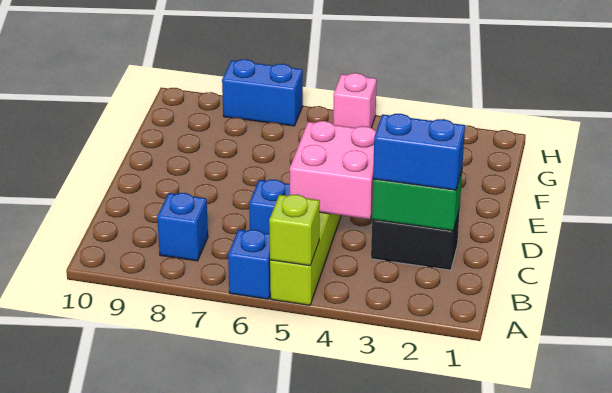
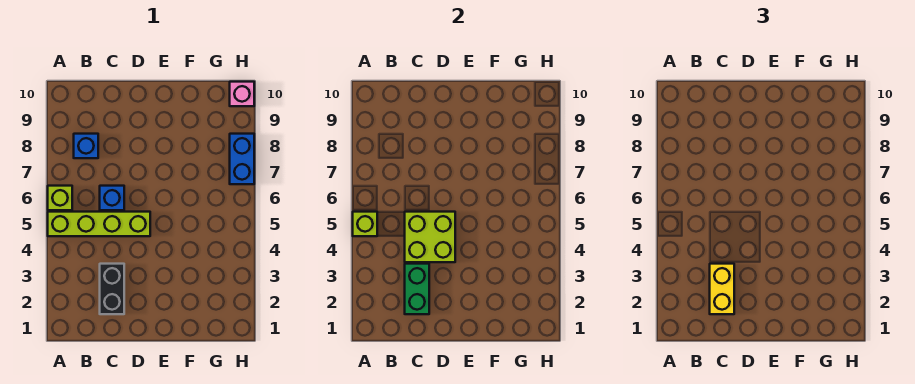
blue brick A6 level 1 -> lime brick A6 level 1
blue brick C2:C3 level 3 -> yellow brick C2:C3 level 3
pink brick C4:D5 level 2 -> lime brick C4:D5 level 2
pink brick H5 level 1 -> pink brick H10 level 1

